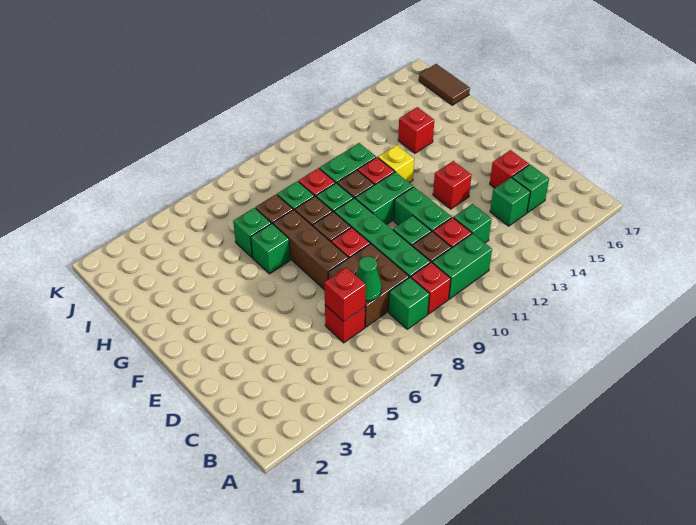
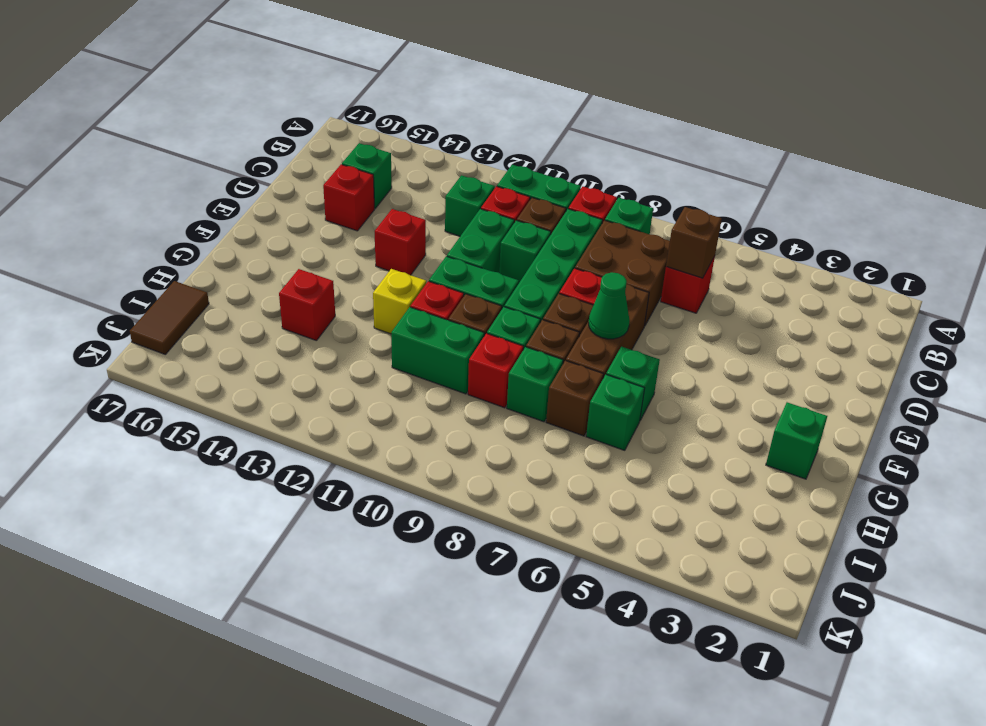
red brick C6 level 2 -> brown brick C6 level 2
green cone C7 level 2 -> green cone F7 level 2
green brick C14 level 1 -> green brick G2 level 1

